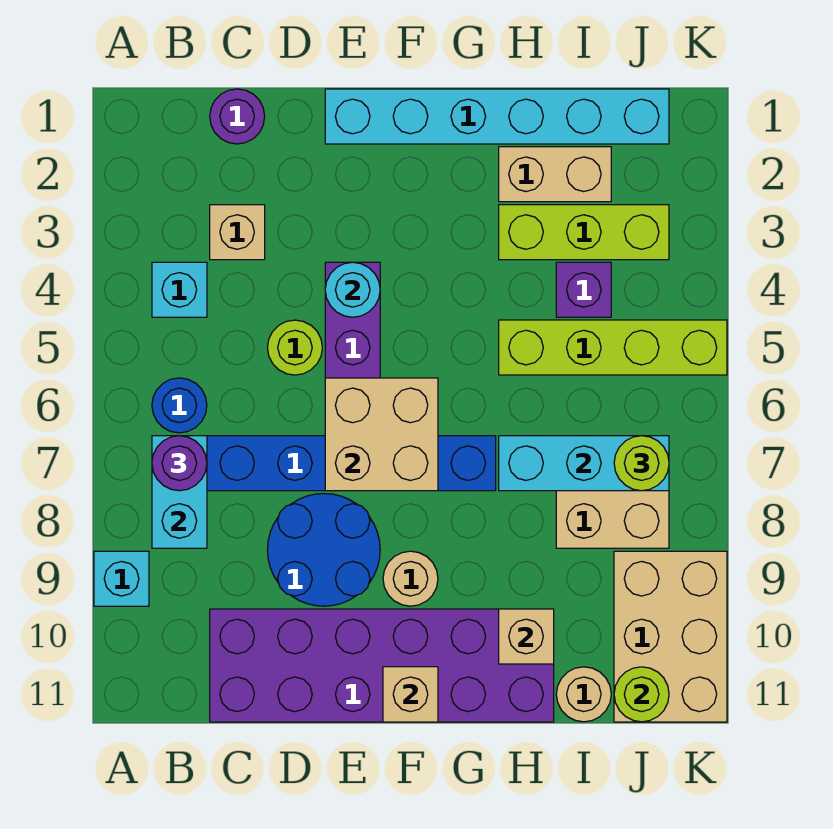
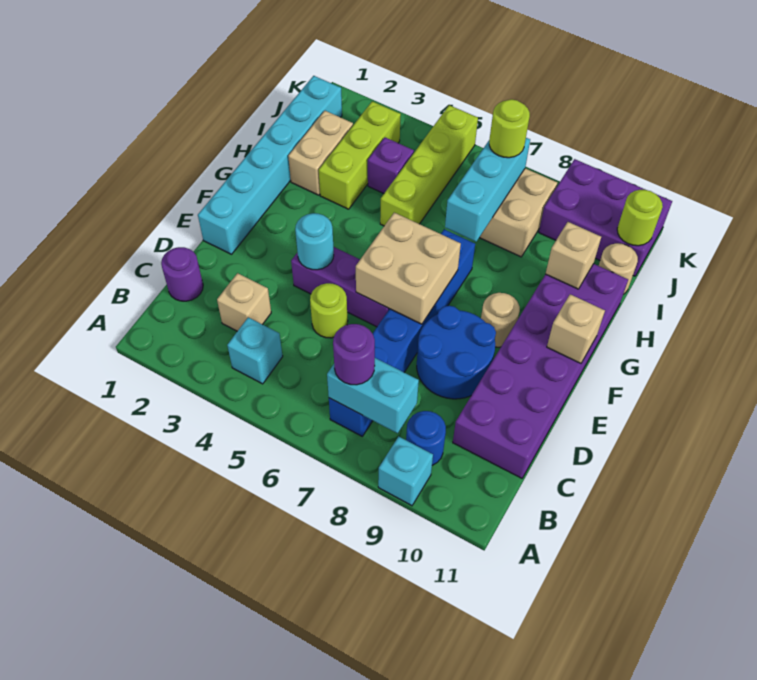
blue round brick B6 level 1 -> blue round brick B9 level 1
tan brick J9:K11 level 1 -> purple brick J9:K11 level 1

